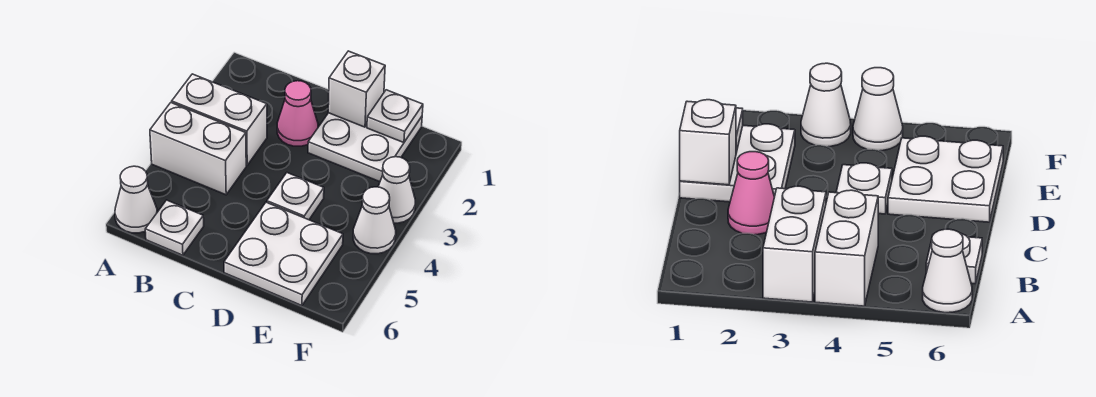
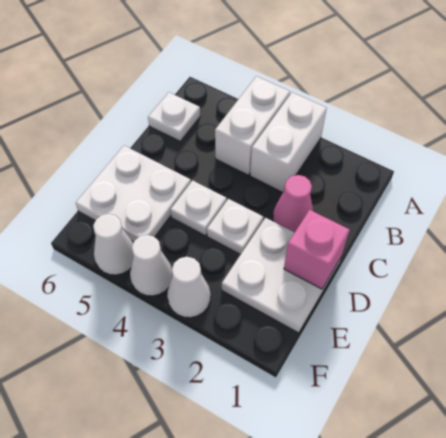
white cone A6 level 1 -> white cone F5 level 1
white brick D1 level 2 -> pink brick D1 level 2
white plate E1 level 2 -> white plate D3 level 1

